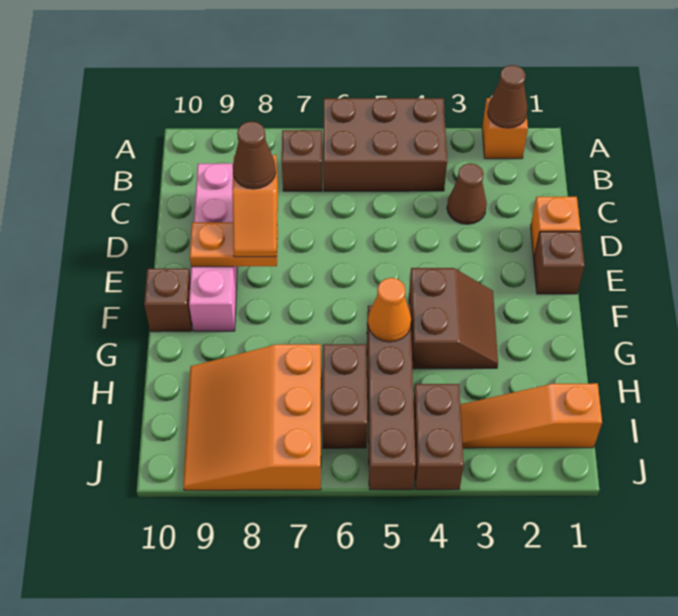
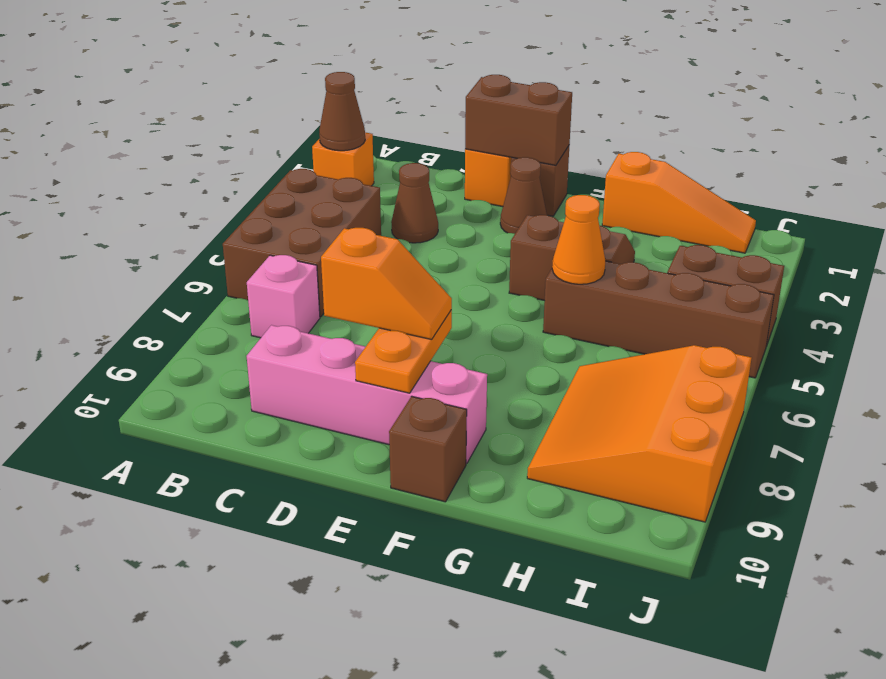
brown brick B7 level 1 -> pink brick B7 level 1
brown cone D8 level 4 -> brown cone E2 level 1
brown brick H6:I6 level 1 -> brown brick D1:E1 level 2
orange slope H7:J9 level 1 top 7 -> orange slope H7:J9 level 1 top J
orange slope I1:I3 level 1 top 1 -> orange slope G1:I1 level 1 top G

